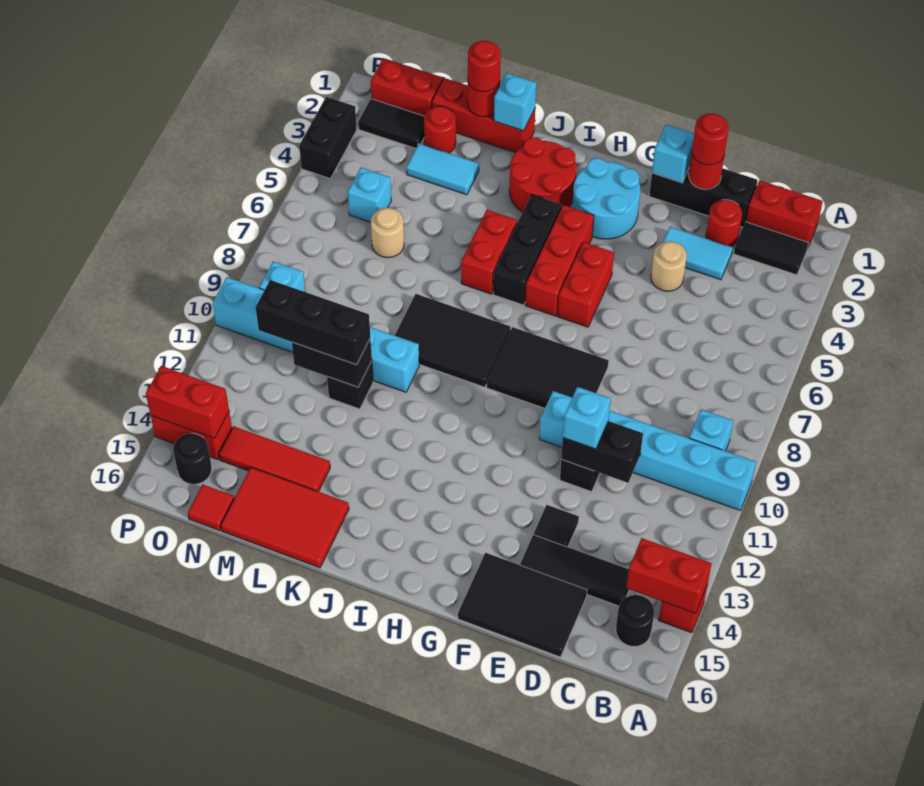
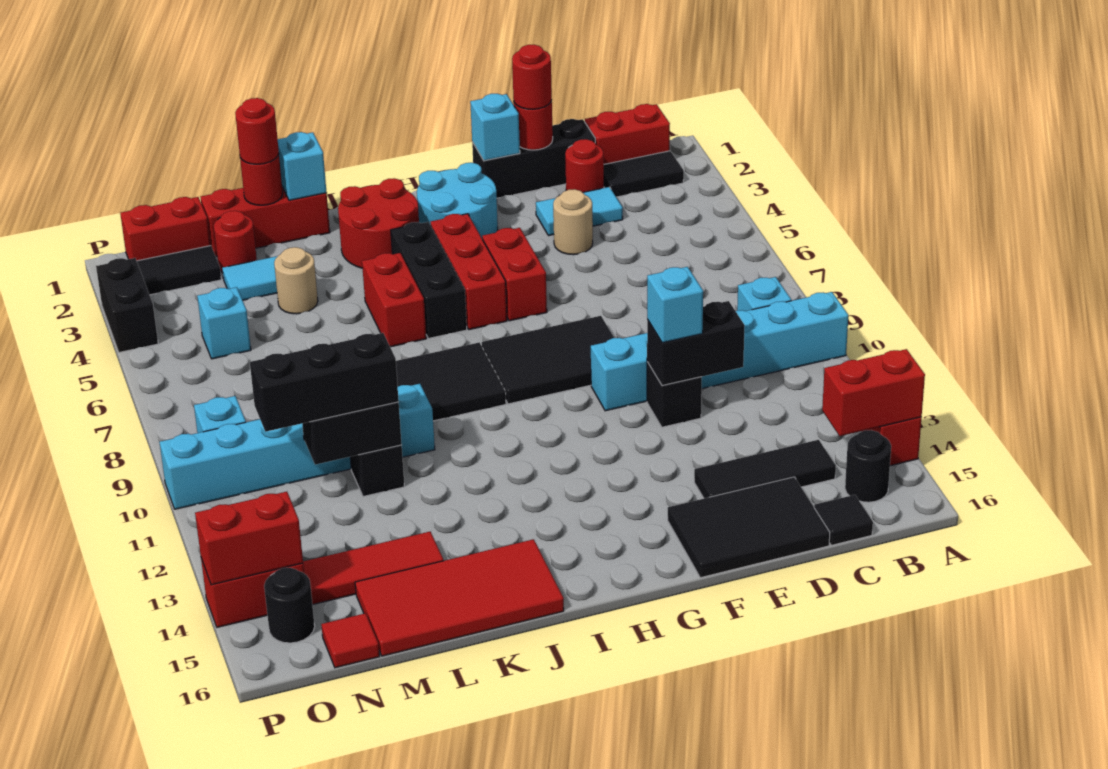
black tile E13 level 1 -> black tile C16 level 1
red tile K15:M16 level 1 -> red tile J15:M16 level 1
tan round brick M6 level 1 -> tan round brick L4 level 1

